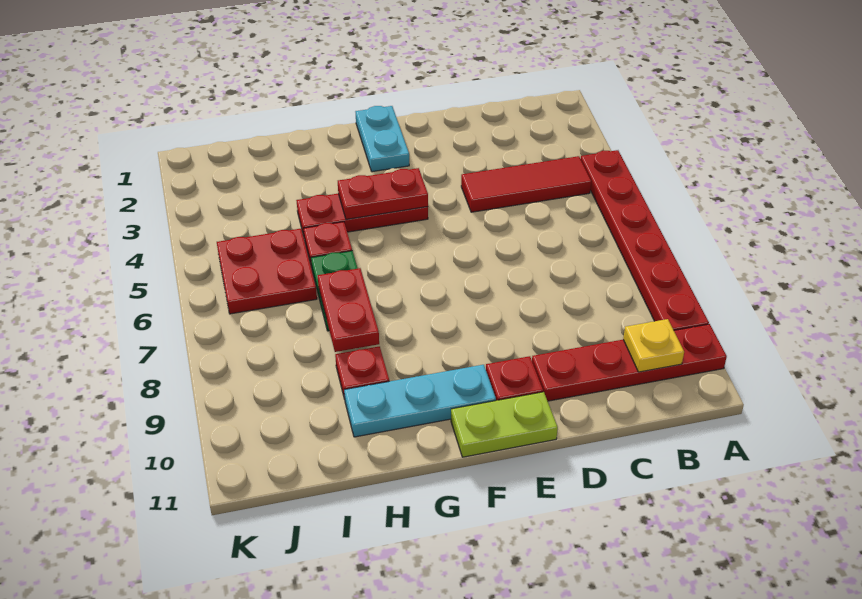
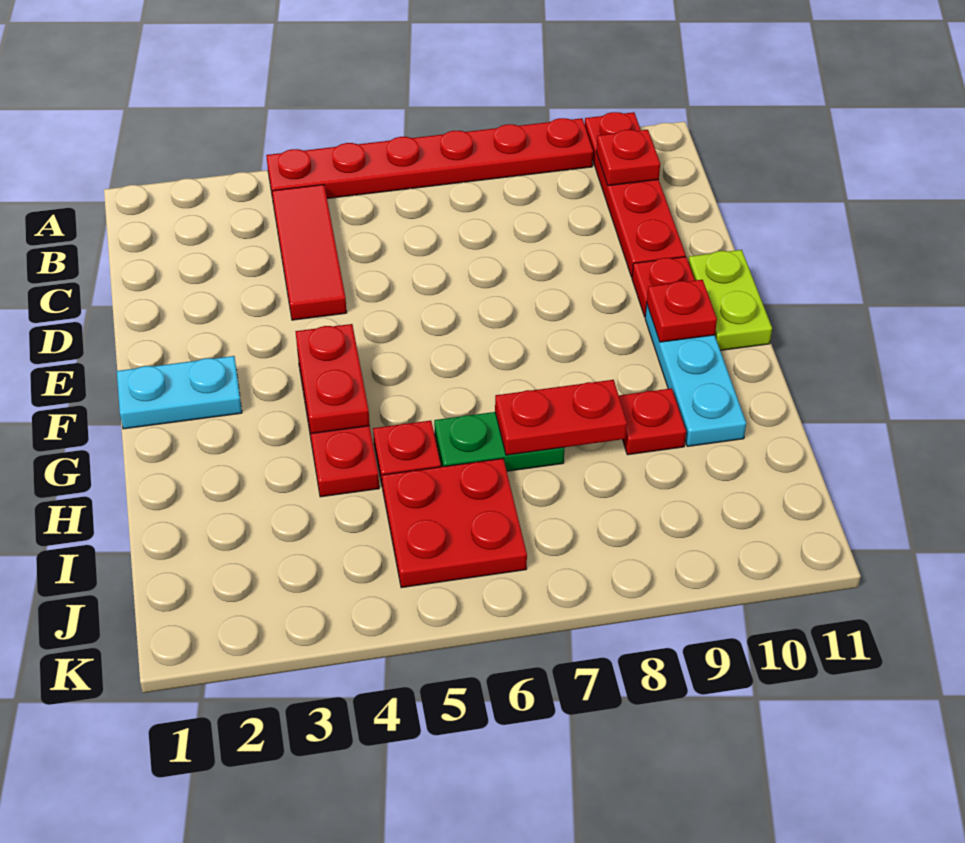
yellow plate B10 level 2 -> red plate B10 level 2
none -> red plate F10 level 2

